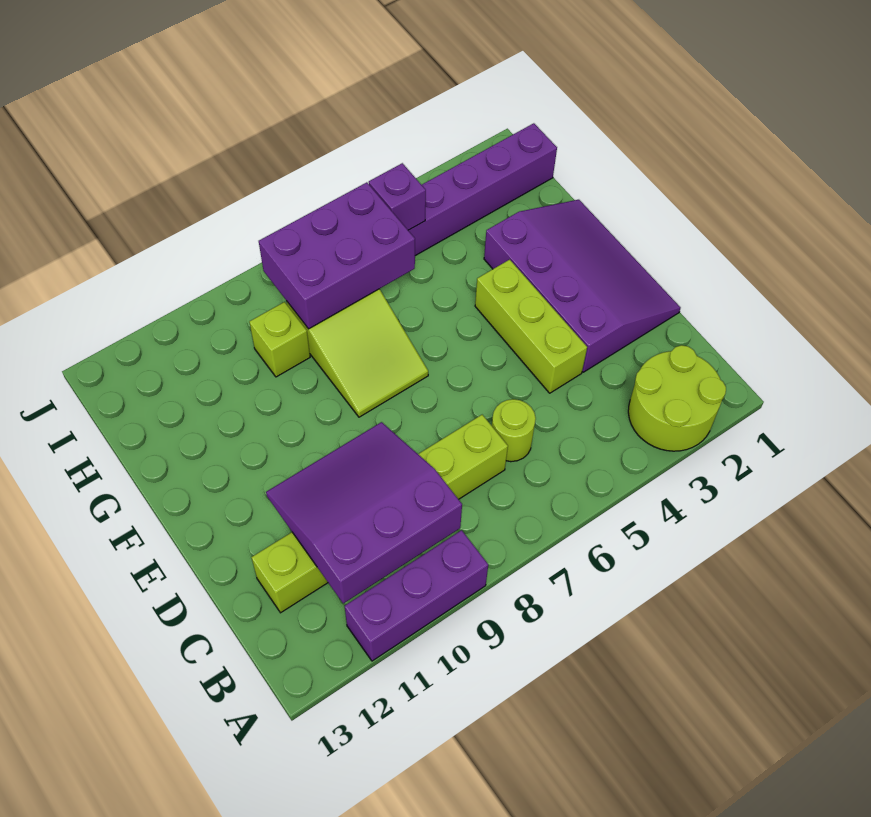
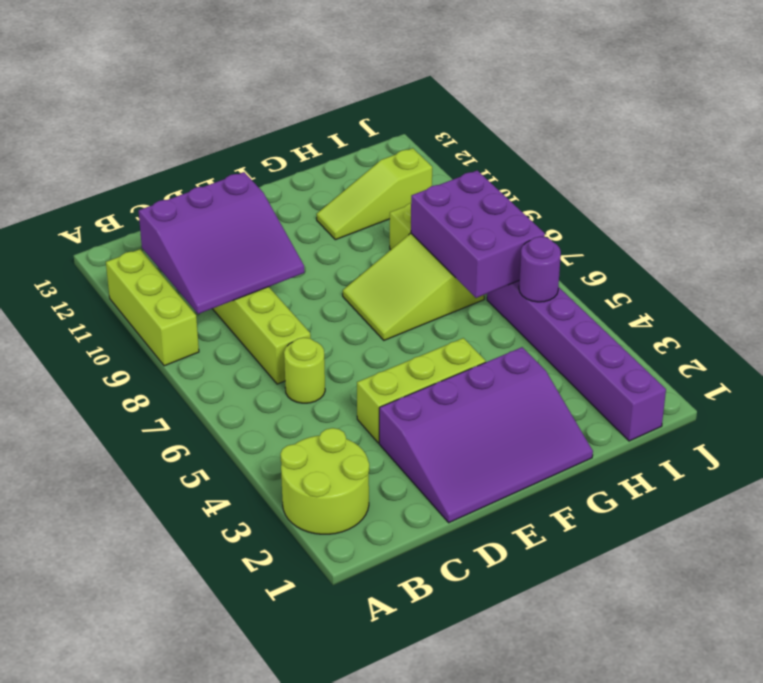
purple brick A9:A11 level 1 -> lime brick A9:A11 level 1
purple slope B9:D11 level 2 top B -> purple slope B9:D11 level 2 top 11
none -> lime slope G11:I11 level 1 top I
purple brick I5 level 2 -> purple round brick I5 level 2

